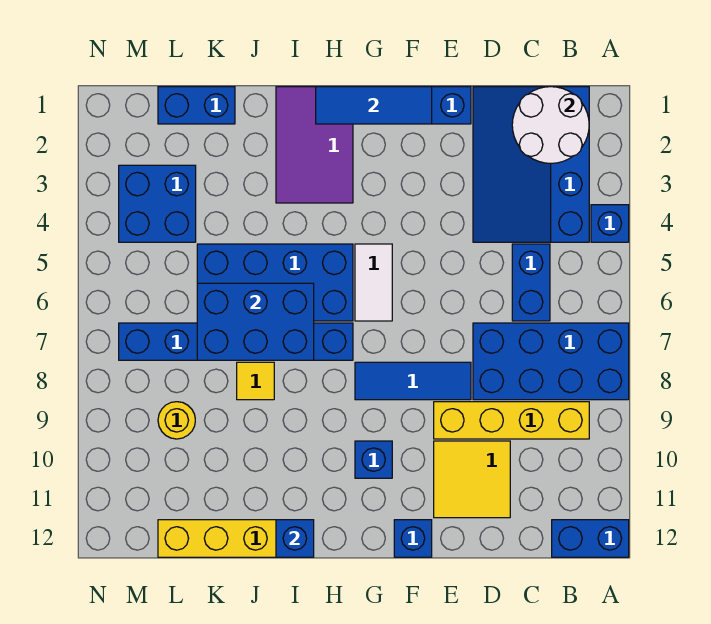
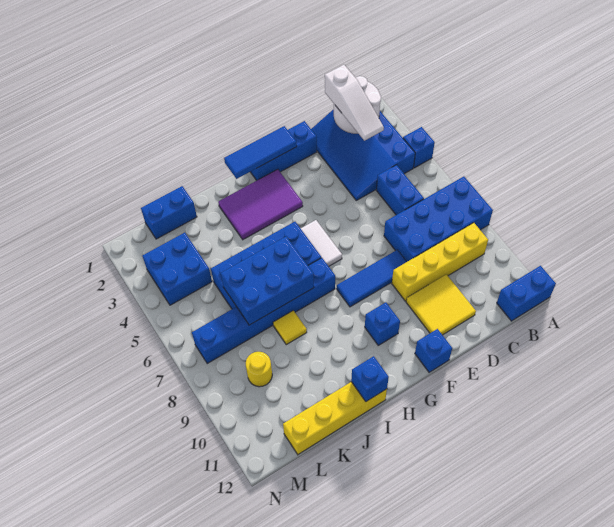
none -> white slope C1:C3 level 3 top 1
purple tile H1:I3 level 1 -> purple tile G2:I3 level 1

